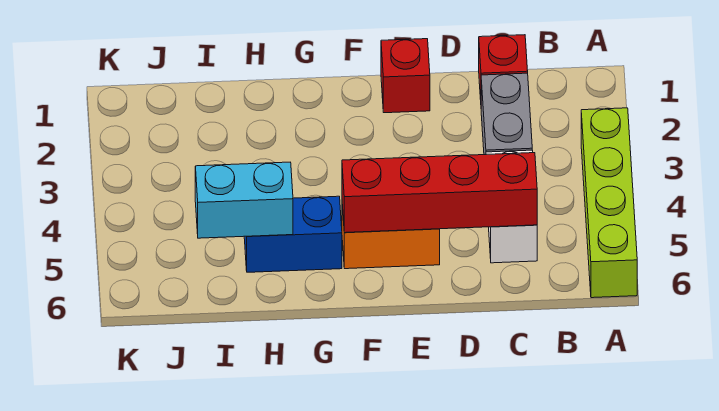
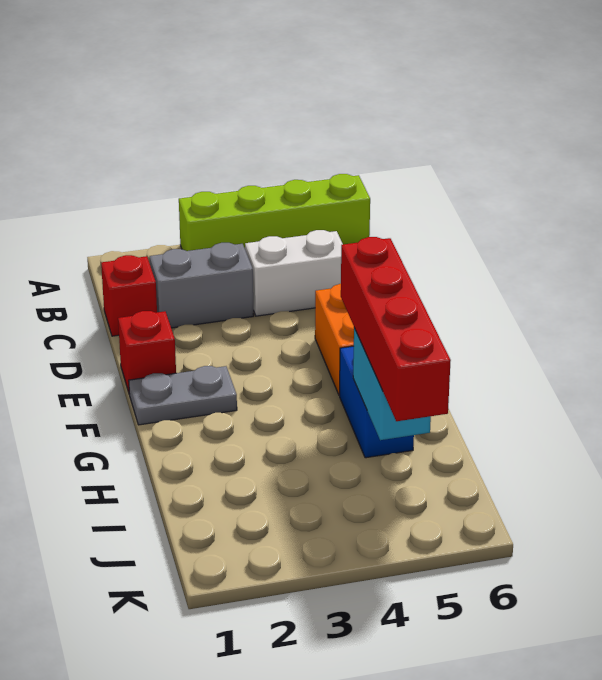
red brick C5:F5 level 2 -> red brick G5:J5 level 3
none -> grey plate F1:F2 level 1

